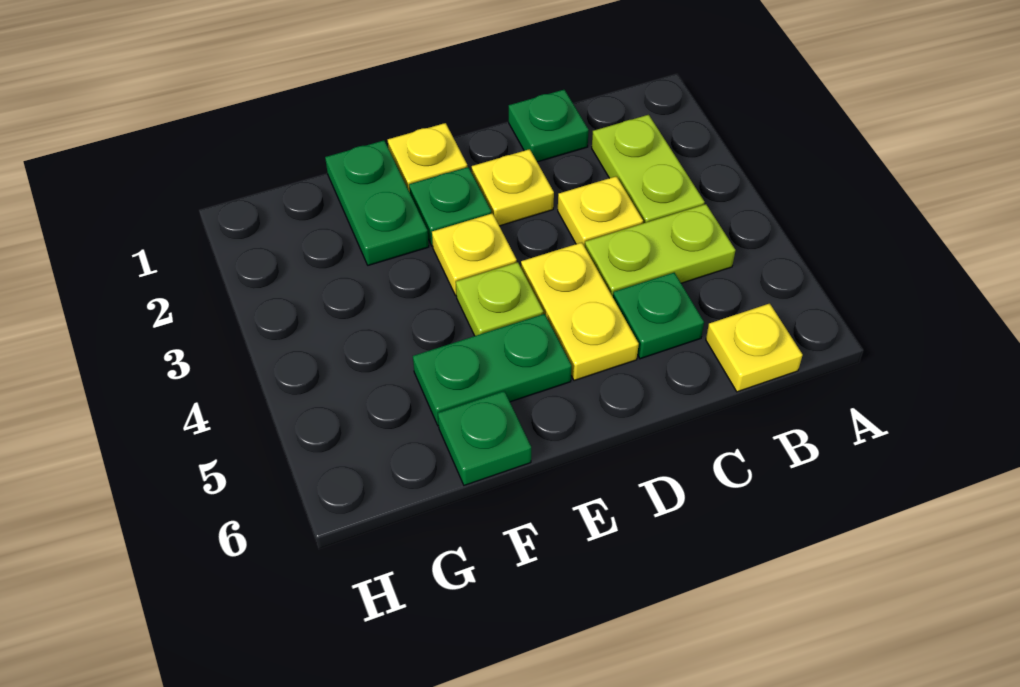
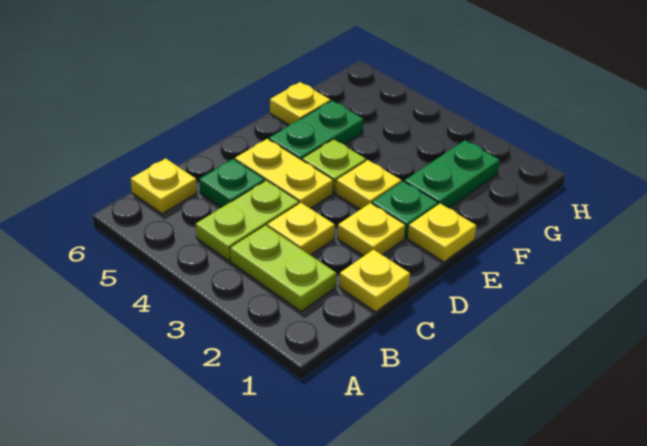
green plate C1 level 1 -> yellow plate C1 level 1
green plate F1:F2 level 1 -> green plate F2:G2 level 1
green plate F6 level 1 -> yellow plate F6 level 1

